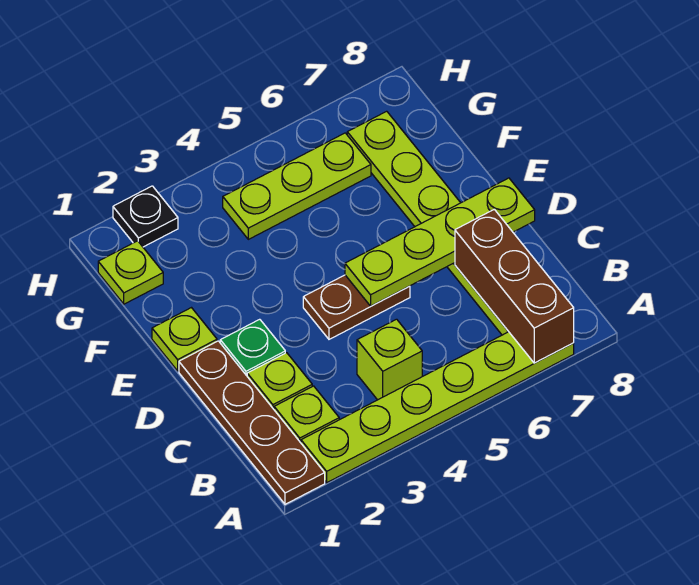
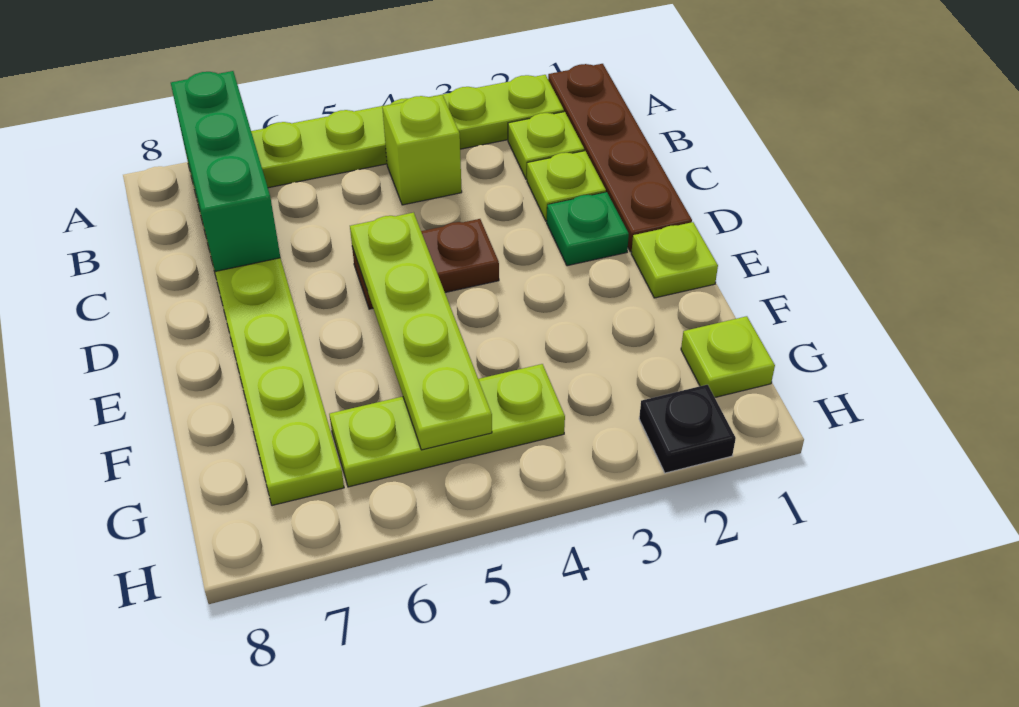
brown brick A7:C7 level 2 -> green brick A7:C7 level 2
lime plate D5:D8 level 2 -> lime plate D5:G5 level 2

